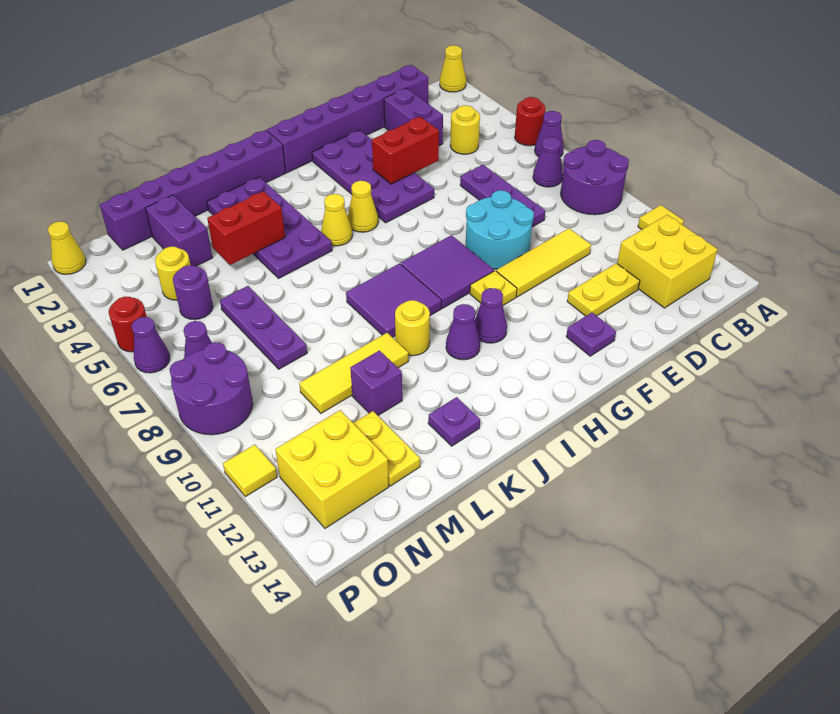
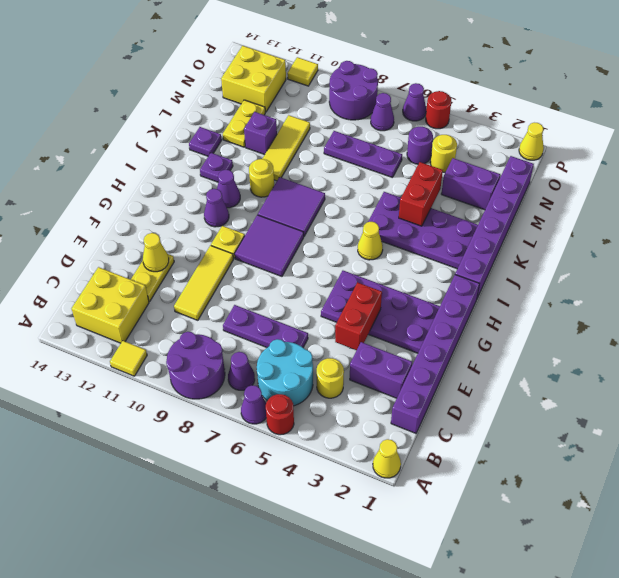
cyan round brick E8:F9 level 1 -> cyan round brick B5:C6 level 1
purple plate F13 level 1 -> purple plate J12 level 1
yellow cone H5 level 1 -> yellow cone E12 level 2
yellow plate M12:M13 level 1 -> yellow plate L12:M12 level 1

